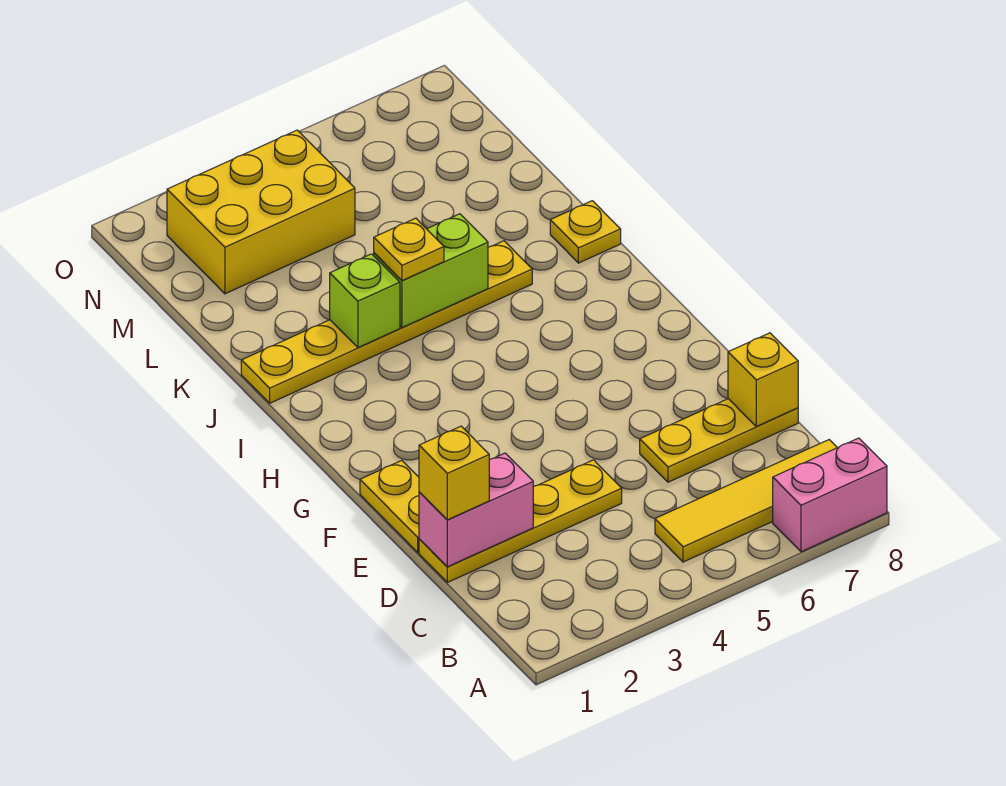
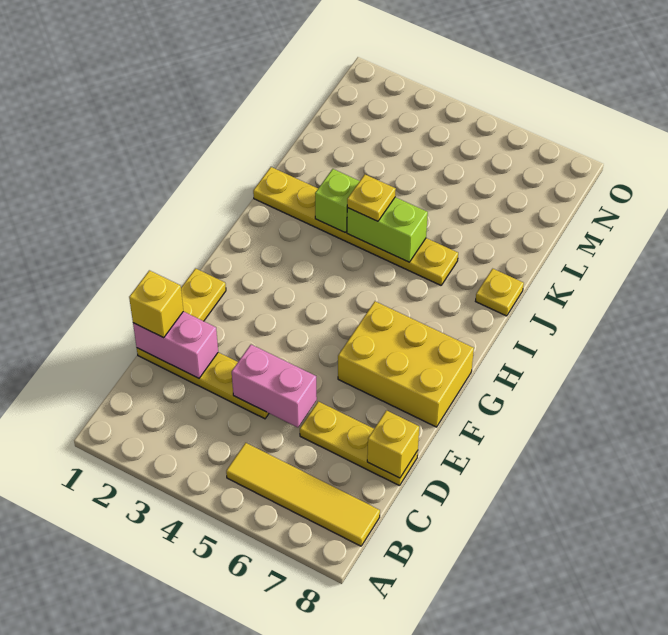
pink brick A7:A8 level 1 -> pink brick D4:D5 level 2
yellow brick M2:N4 level 1 -> yellow brick F6:G8 level 1

